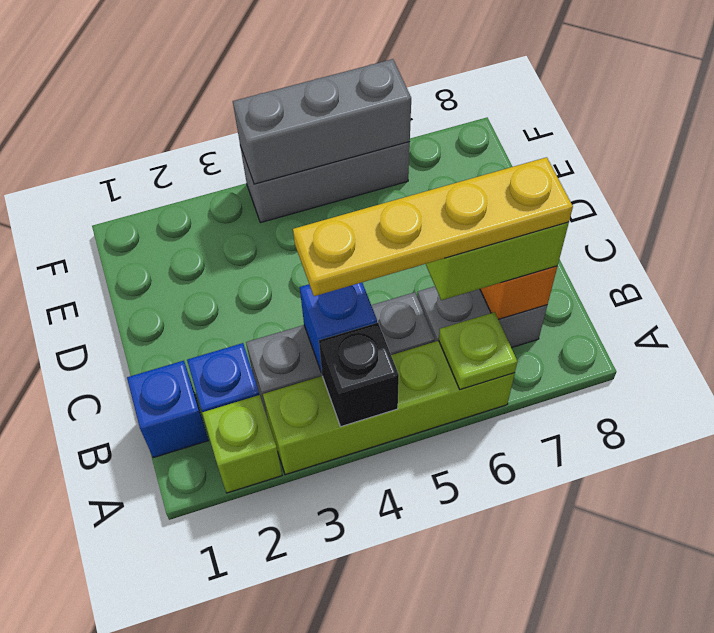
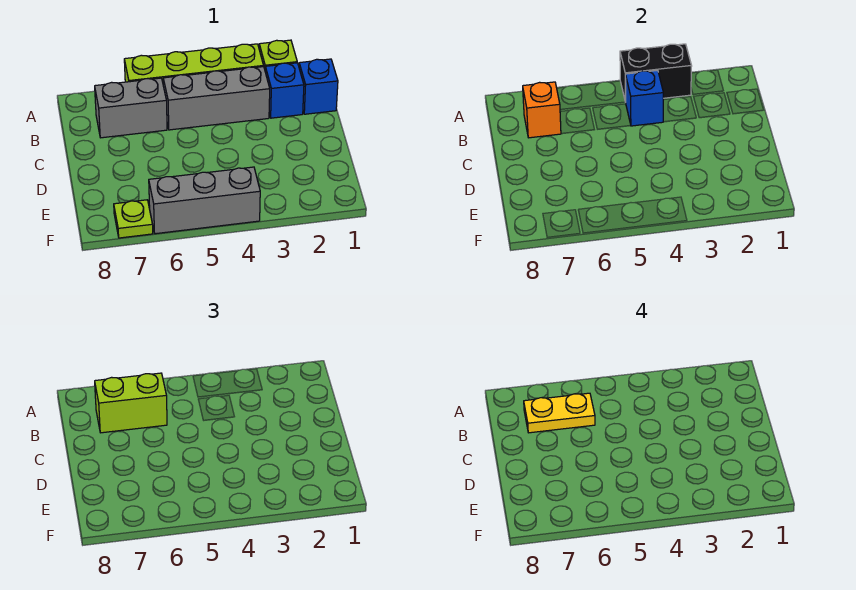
black brick A4 level 2 -> black brick A3:A4 level 2
lime plate A6 level 2 -> lime plate F7 level 1
yellow plate B4:B7 level 4 -> yellow plate B6:B7 level 4
grey brick F4:F6 level 2 -> none

